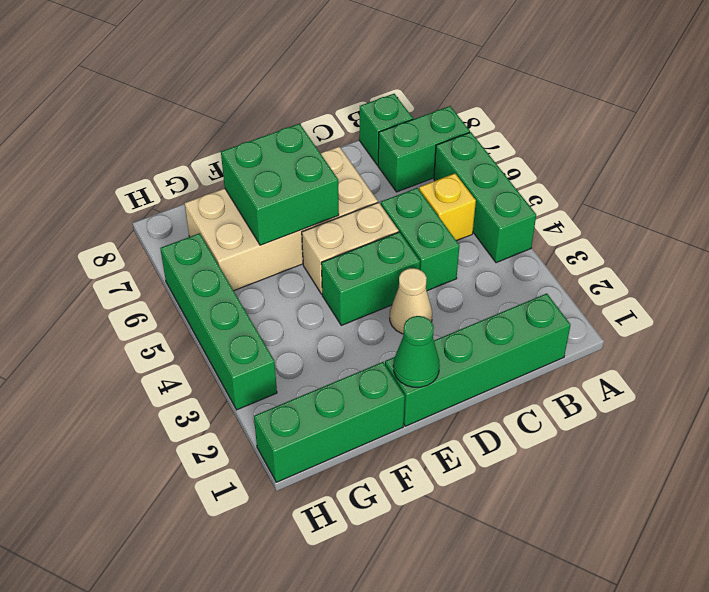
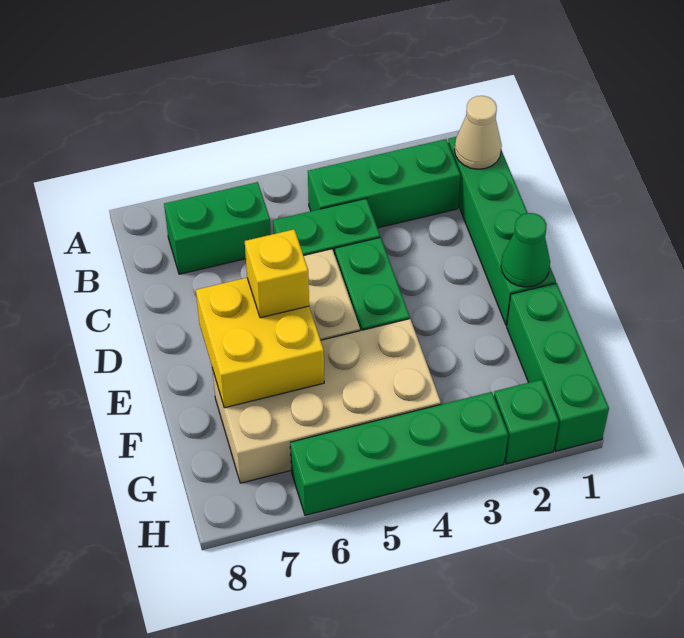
green brick A4:A6 level 1 -> green brick B2:B4 level 1
green brick A7:B7 level 1 -> green brick B6:B7 level 1
yellow brick B5 level 1 -> yellow brick E6 level 3
green brick B8 level 1 -> green brick H2 level 1
tan cone D3 level 1 -> tan cone B1 level 2
tan brick D6:G7 level 1 -> tan brick F4:G7 level 1
green brick E6:F7 level 2 -> yellow brick E6:F7 level 2

